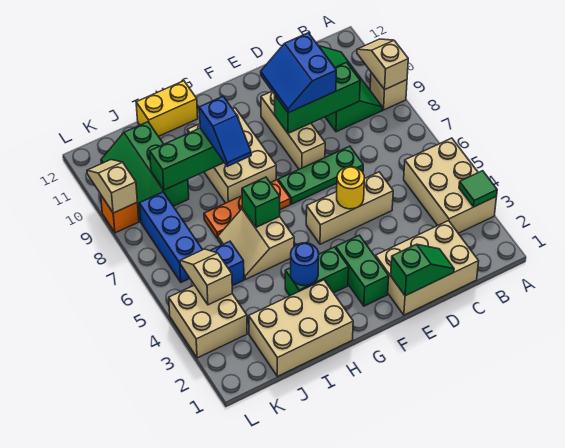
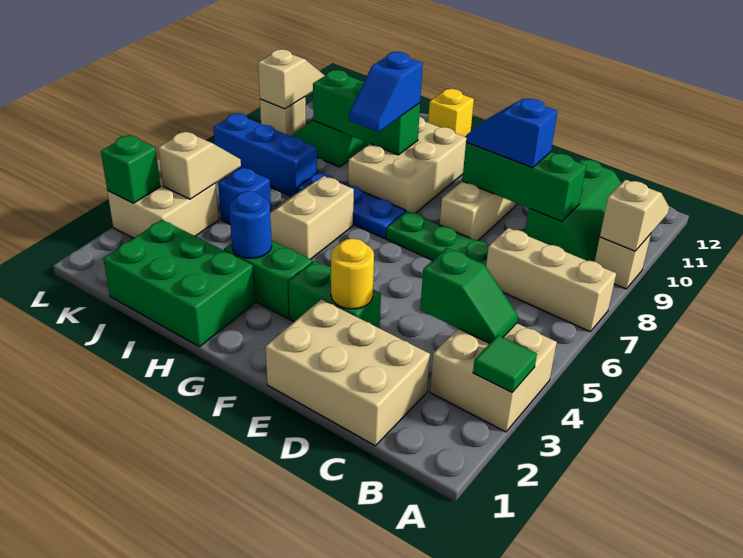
tan brick A3:B5 level 1 -> tan brick A3:B4 level 1
green slope D1:E1 level 2 top E -> green slope B4:C4 level 2 top C
tan brick D5:F5 level 1 -> tan brick A7:C7 level 1
blue slope D9:E10 level 3 top D -> blue slope D9:E9 level 3 top D
yellow round brick E5 level 2 -> yellow round brick E3 level 2
green brick F2:F3 level 1 -> green brick E3:F3 level 1
orange plate G7:I7 level 1 -> blue plate G7:I7 level 1
tan brick H1:J2 level 1 -> green brick H1:J2 level 1
green brick H6 level 2 -> green brick L3 level 2
yellow brick H12:I12 level 1 -> yellow brick H12 level 1
blue brick K6:K8 level 1 -> blue brick J7:L7 level 1
orange brick L9 level 1 -> tan brick L9 level 1

